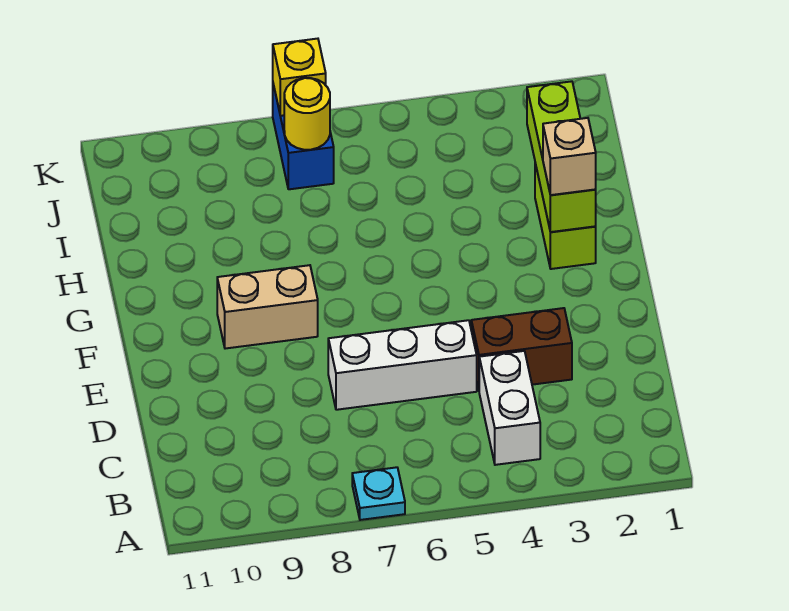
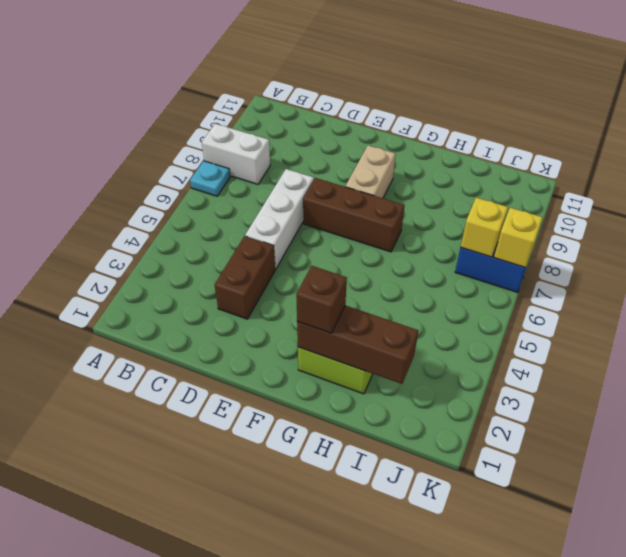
white brick B4:C4 level 1 -> white brick A8:B8 level 1
none -> brown brick E7:G7 level 1
lime brick G2:I2 level 2 -> brown brick G2:I2 level 2
tan brick G2 level 3 -> brown brick G2 level 3
yellow round brick J7 level 2 -> yellow brick J7 level 2

